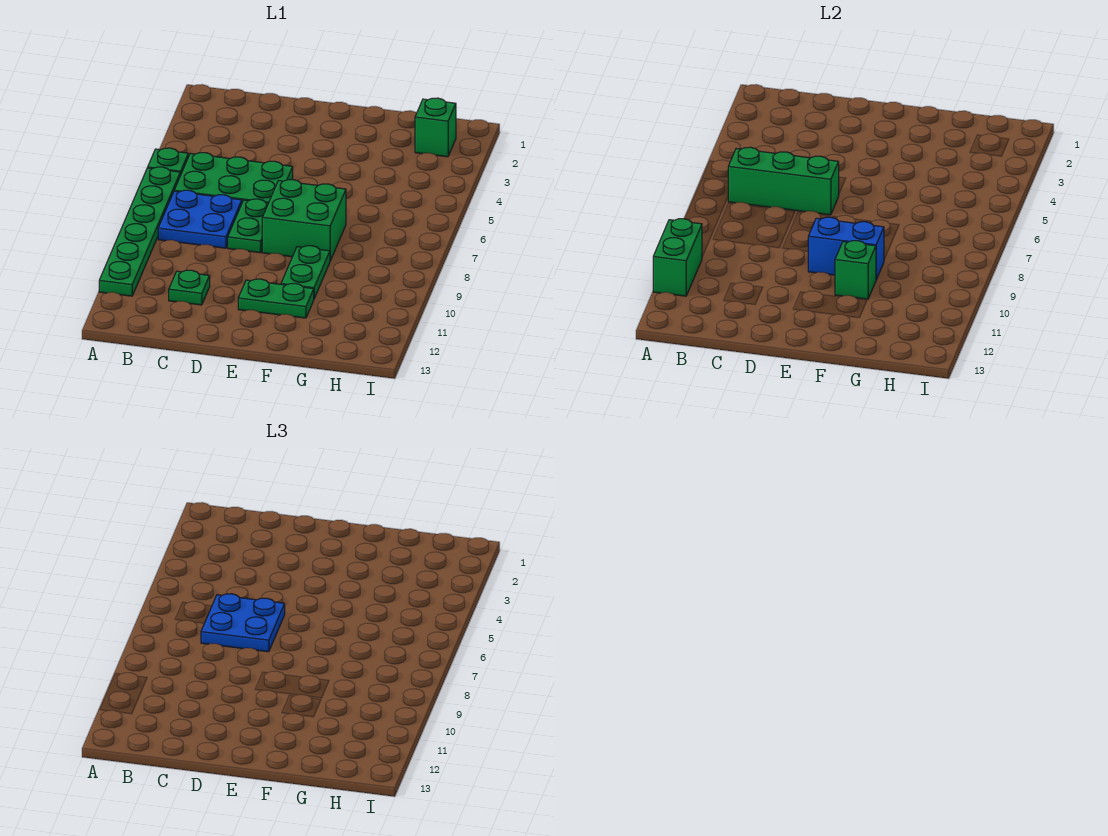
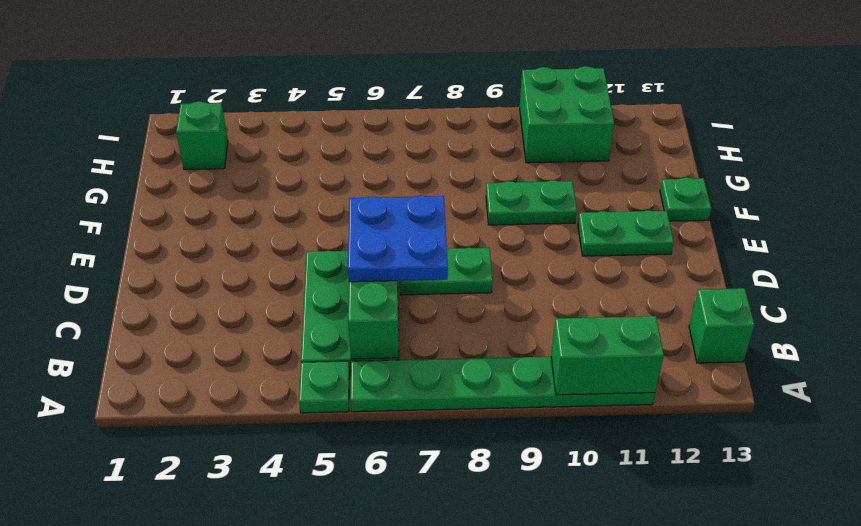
blue plate B7:C8 level 1 -> none
green plate C11 level 1 -> green plate F13 level 1
green brick E7:F8 level 1 -> green brick H10:I11 level 1
blue brick E9:F9 level 2 -> none
green plate E11:F11 level 1 -> green plate E11:E12 level 1
green brick F10 level 2 -> green brick B13 level 1

